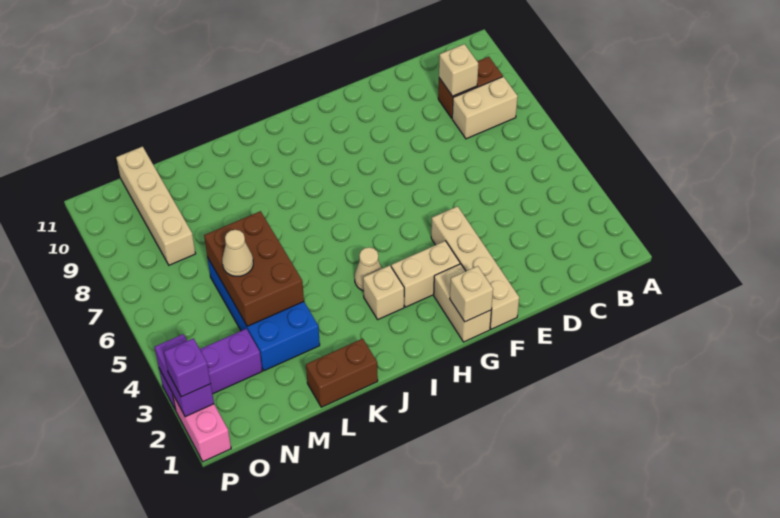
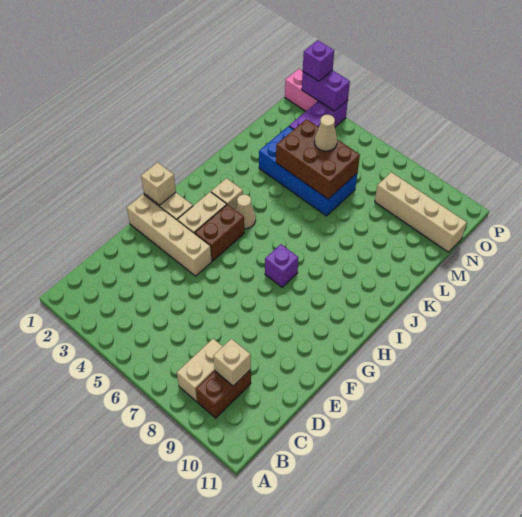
none -> purple brick H7 level 1
brown brick K1:L1 level 1 -> brown brick G4:H4 level 1

